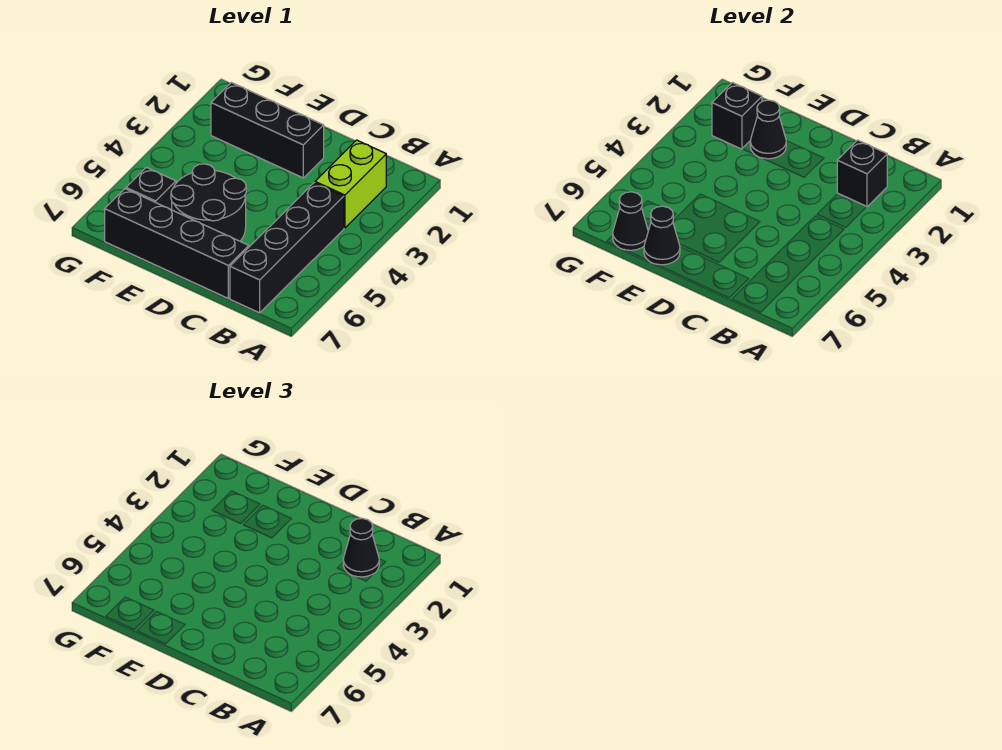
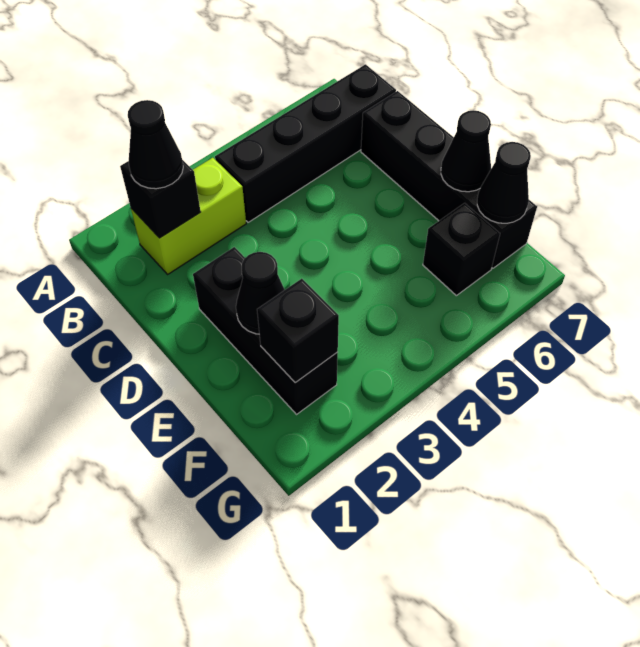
black round brick D5:E6 level 1 -> none

